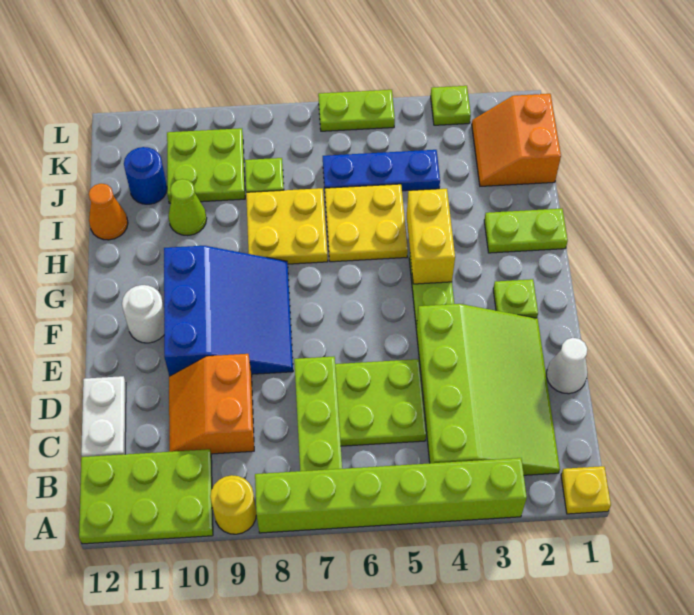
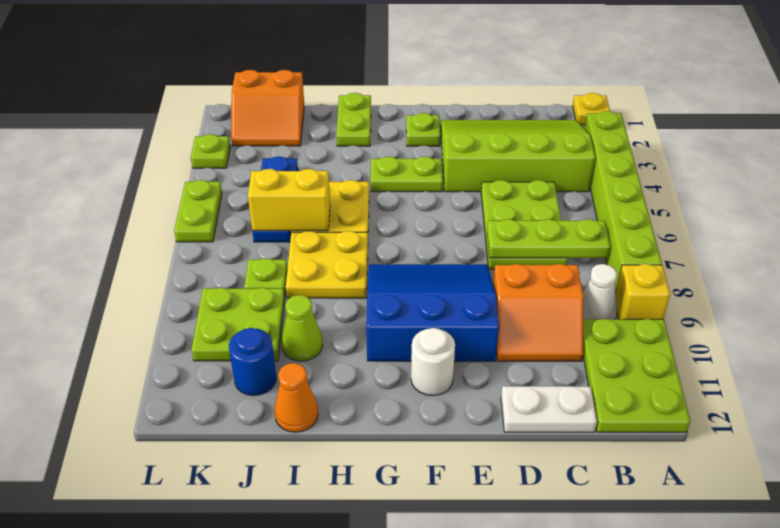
yellow round brick A9 level 1 -> yellow brick A9 level 1
white cone D1 level 1 -> white cone B9 level 1
yellow brick G4:H4 level 2 -> yellow brick I6:J6 level 2

